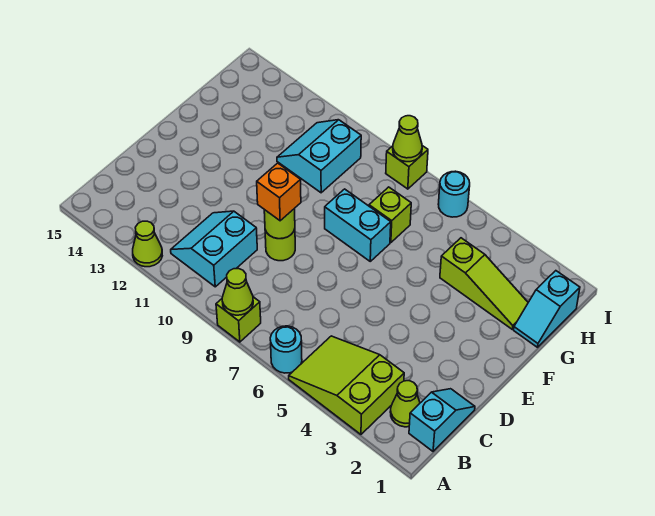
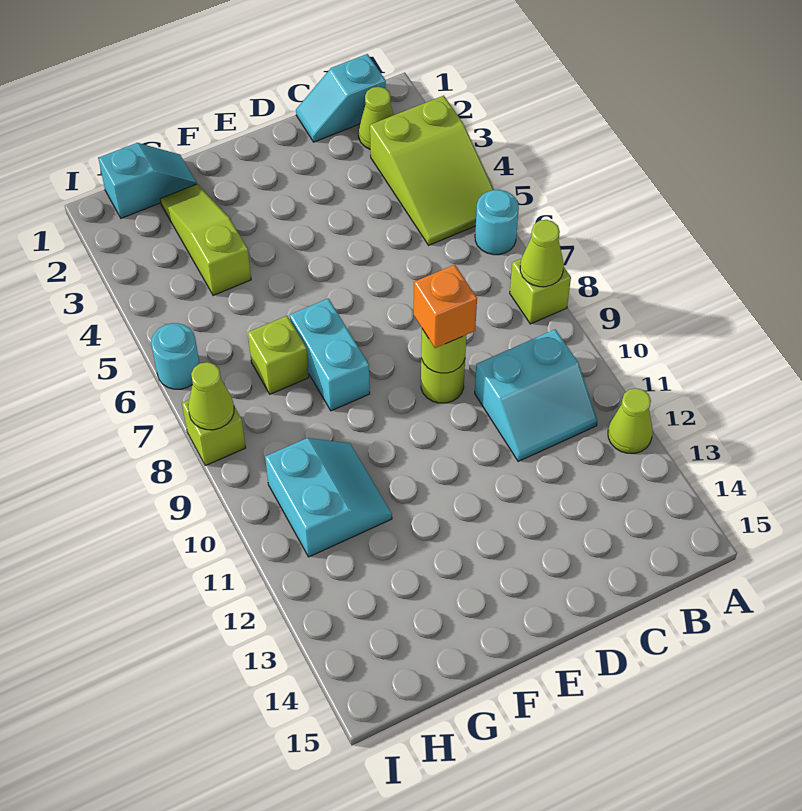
cyan slope G10:H11 level 1 top 10 -> cyan slope G10:H11 level 1 top H

